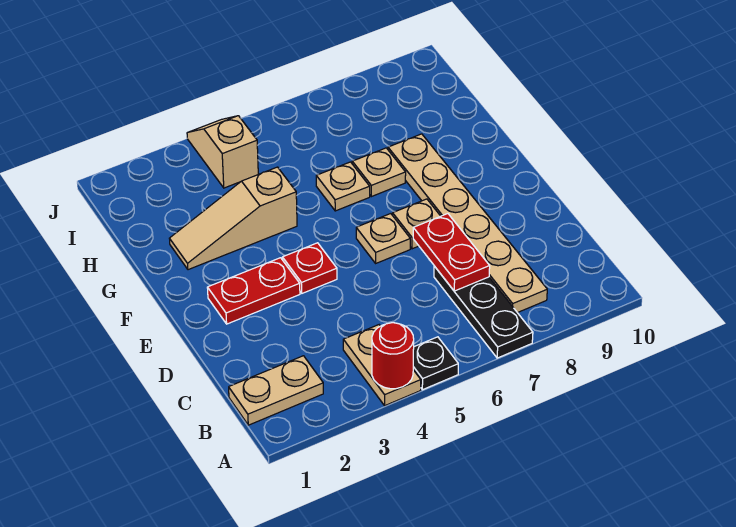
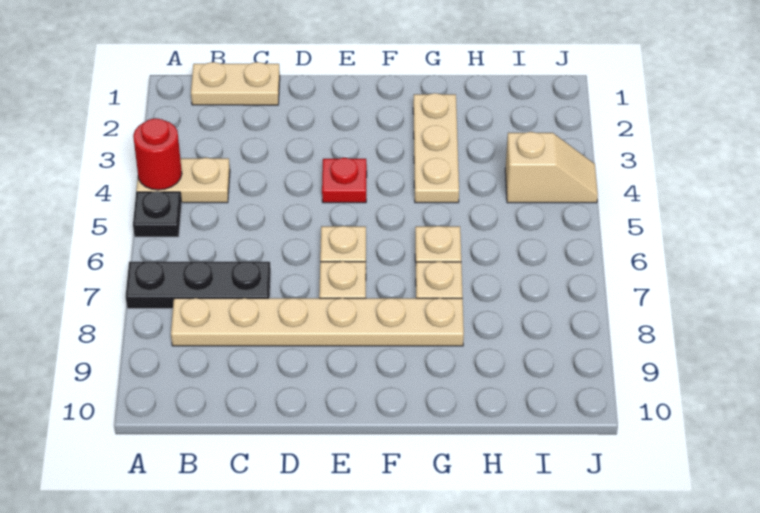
tan plate B1:B2 level 1 -> tan plate B1:C1 level 1
red plate C7:D7 level 2 -> none
red plate E2:E3 level 1 -> none
tan slope G2:G4 level 1 top 4 -> tan plate G2:G4 level 1

